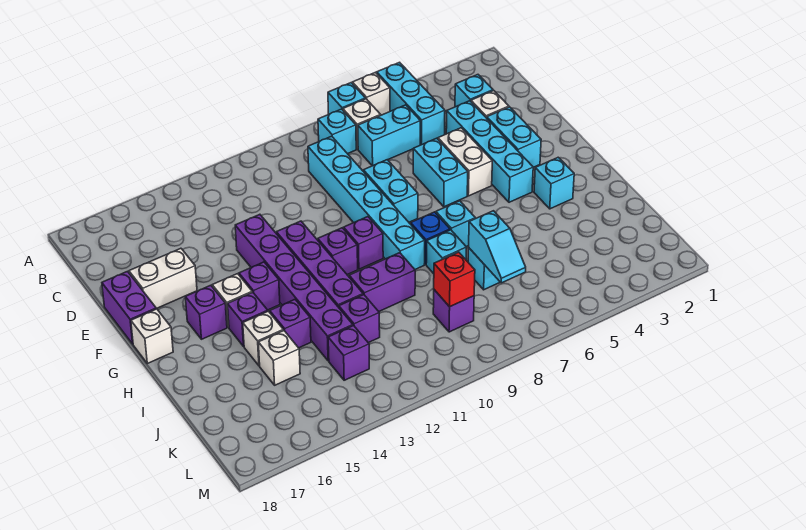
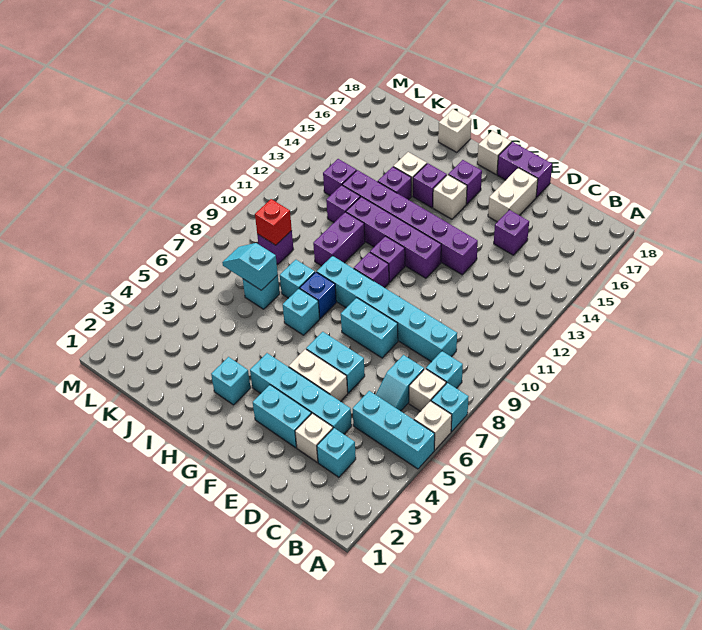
cyan brick C6:C7 level 1 -> cyan slope C6:C7 level 1 top 7
purple brick G14 level 1 -> purple brick D15 level 1
white brick J15 level 1 -> white brick I18 level 1

